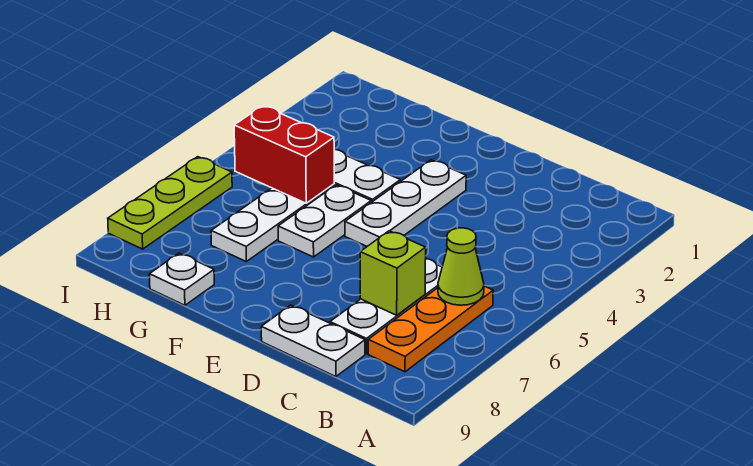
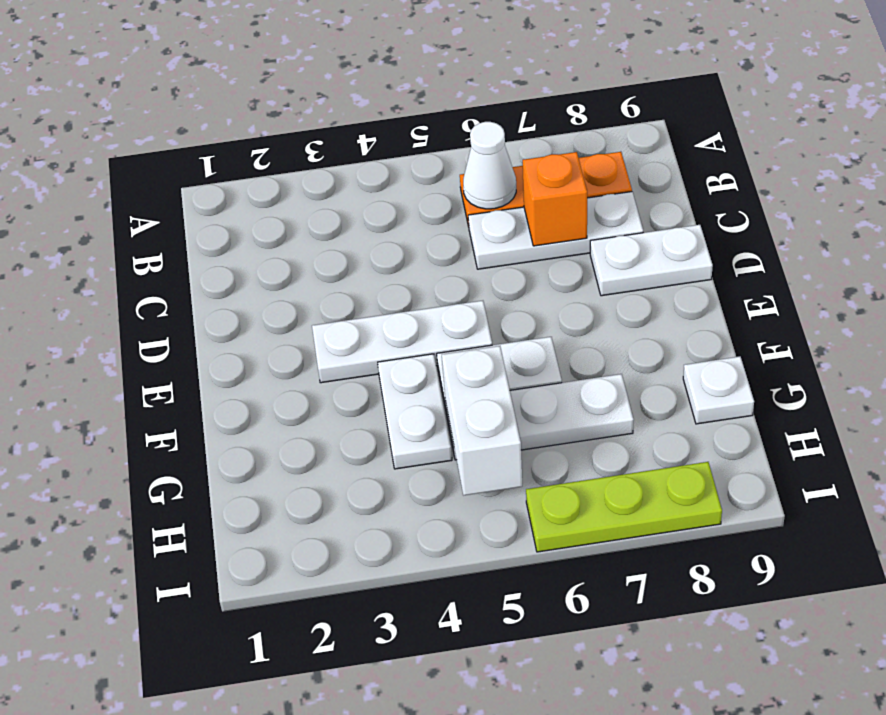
lime cone B6 level 2 -> white cone B6 level 2
lime brick C7 level 2 -> orange brick C7 level 2
white plate C9:D9 level 1 -> white plate D8:D9 level 1
red brick G5:H5 level 2 -> white brick G5:H5 level 2

